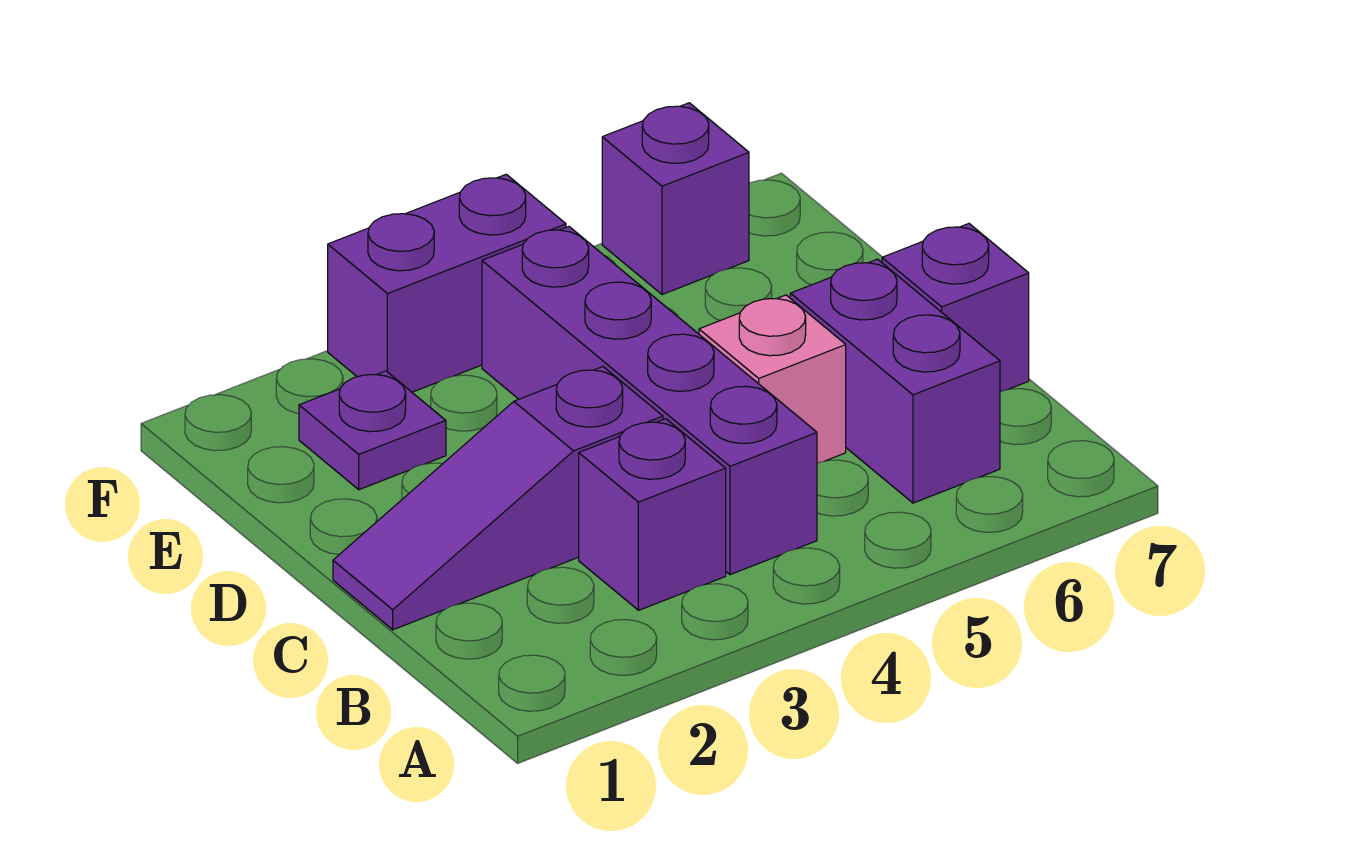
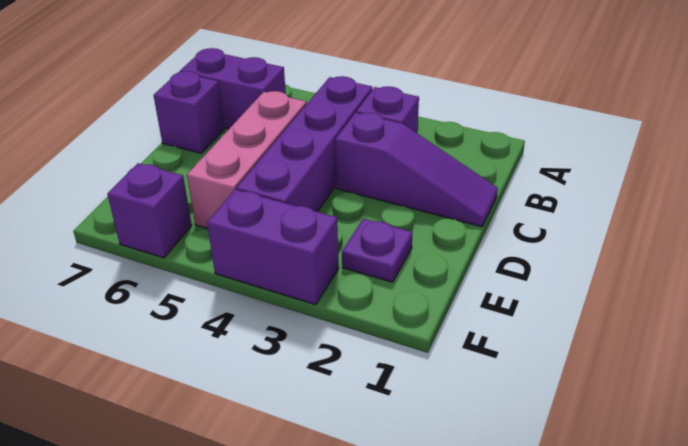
purple brick B6:C6 level 1 -> purple brick B6:B7 level 1
pink brick C5 level 1 -> pink brick C5:E5 level 1

